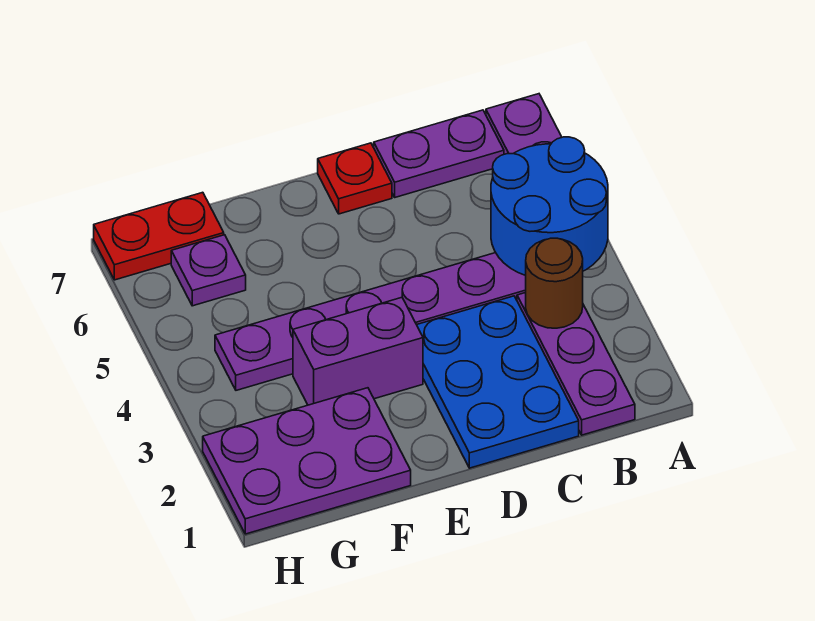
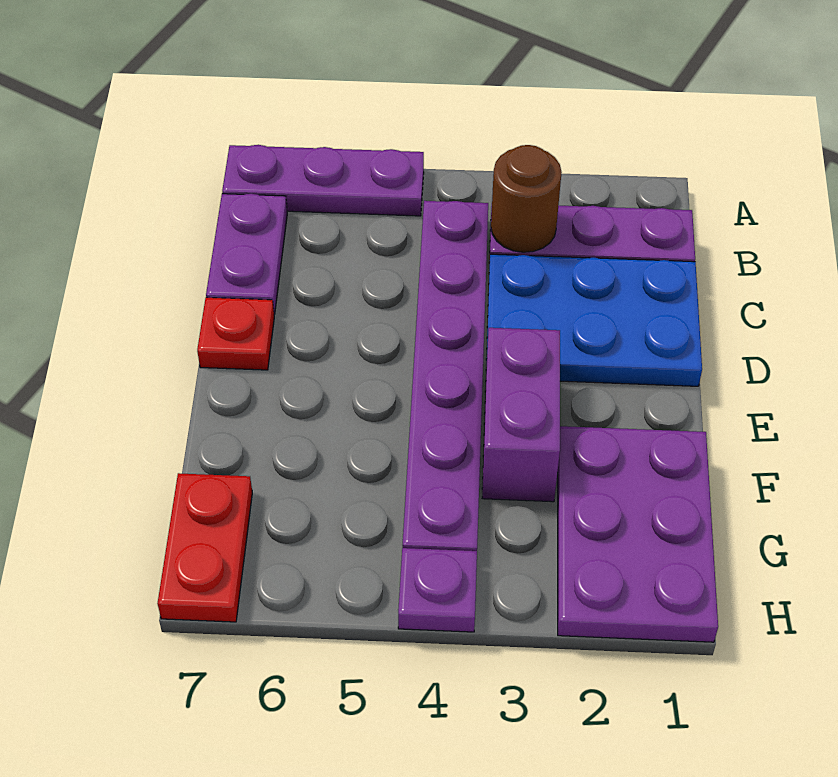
blue round brick A4:B5 level 2 -> none
purple plate G6 level 1 -> purple plate H4 level 1

